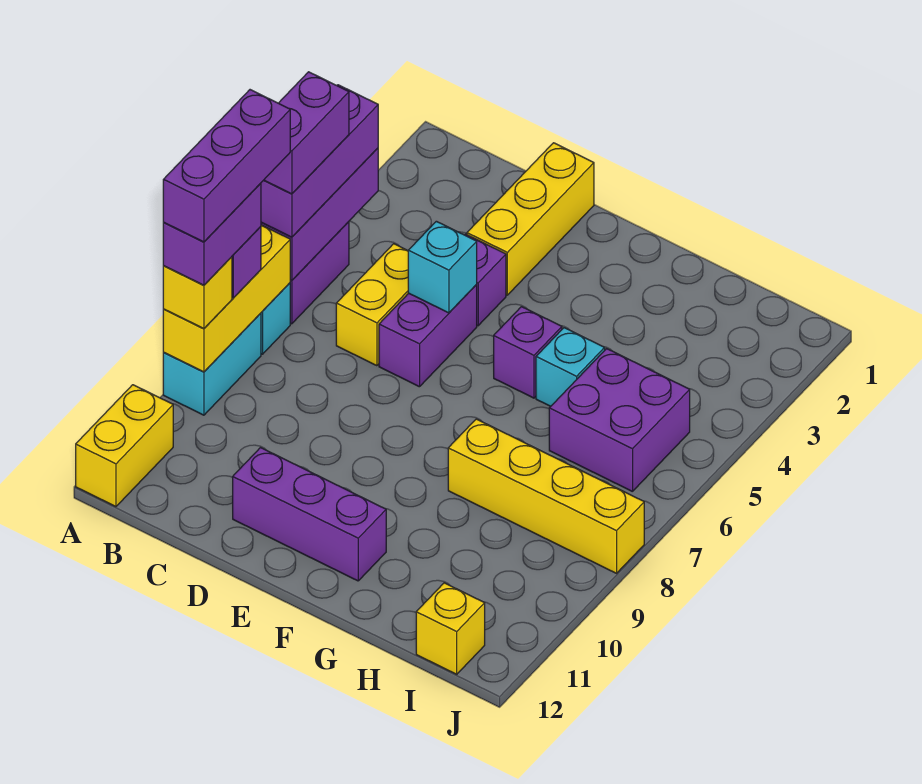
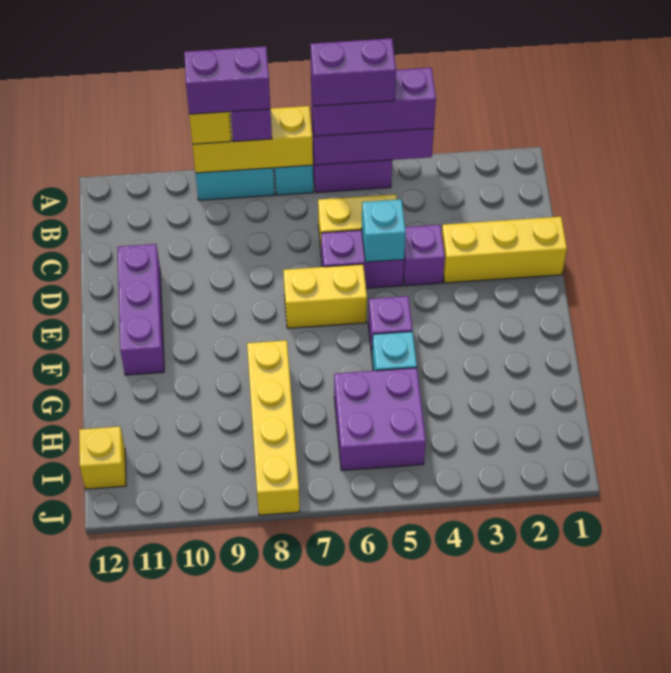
purple brick A7:A9 level 5 -> none
yellow brick A11:A12 level 1 -> yellow brick E6:E7 level 1

